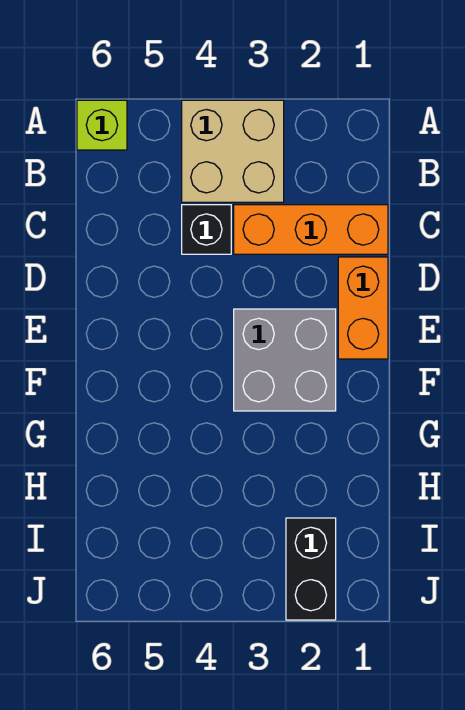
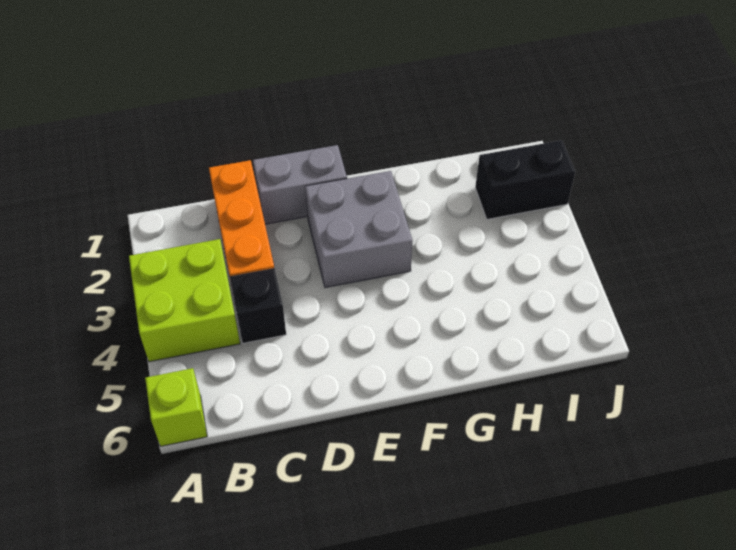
tan brick A3:B4 level 1 -> lime brick A3:B4 level 1
orange brick D1:E1 level 1 -> grey brick D1:E1 level 1

